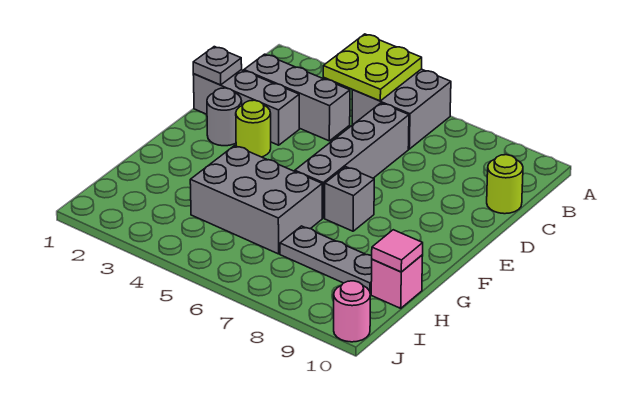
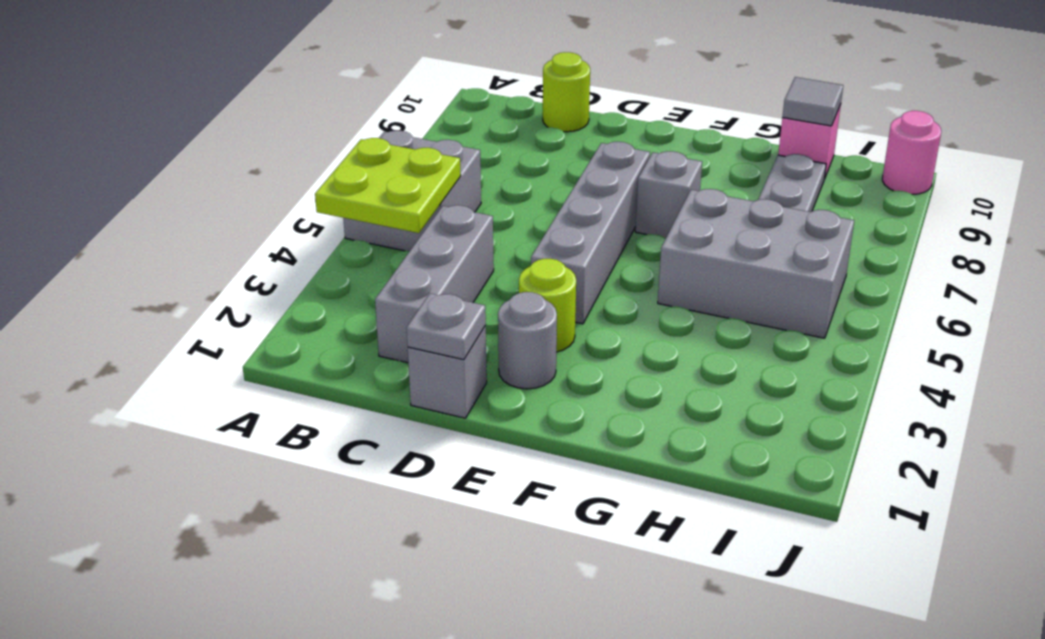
grey brick C6:F6 level 1 -> grey brick E4:E7 level 1
grey brick D1:D3 level 1 -> grey brick D1 level 1
grey brick G4:H6 level 1 -> grey brick G5:I6 level 1
pink tile H10 level 2 -> grey tile H10 level 2

